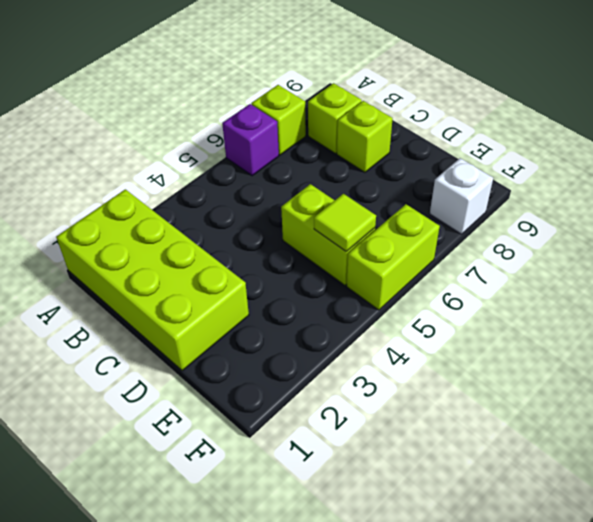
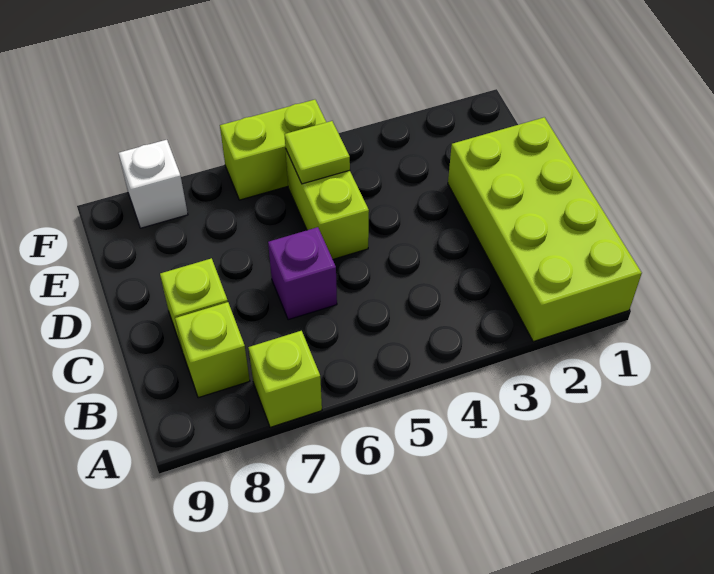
purple brick A6 level 1 -> purple brick C6 level 1

